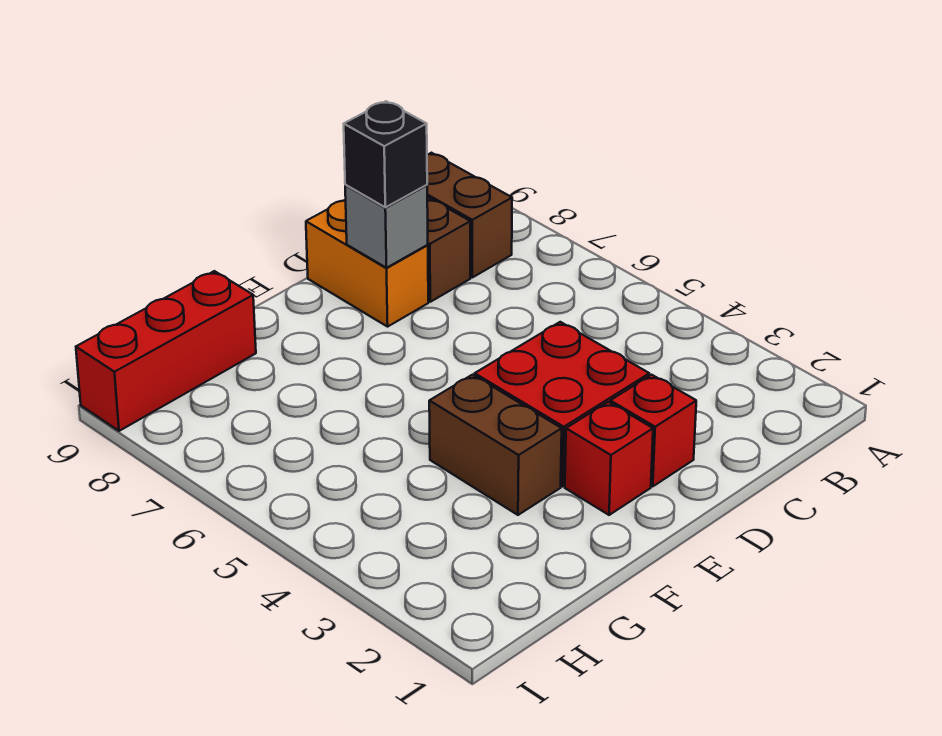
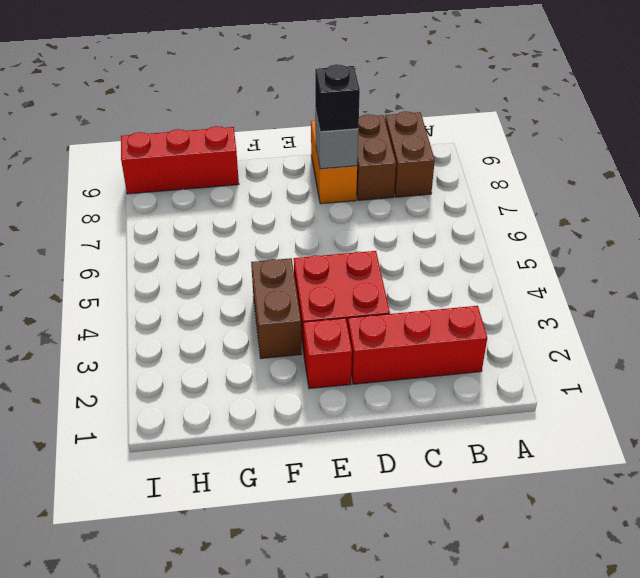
red brick D2 level 1 -> red brick B2:D2 level 1

